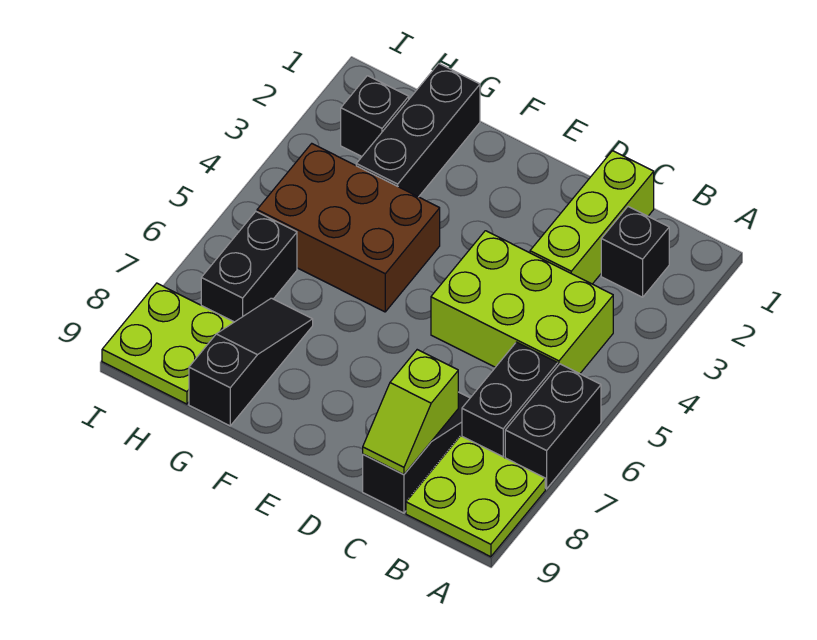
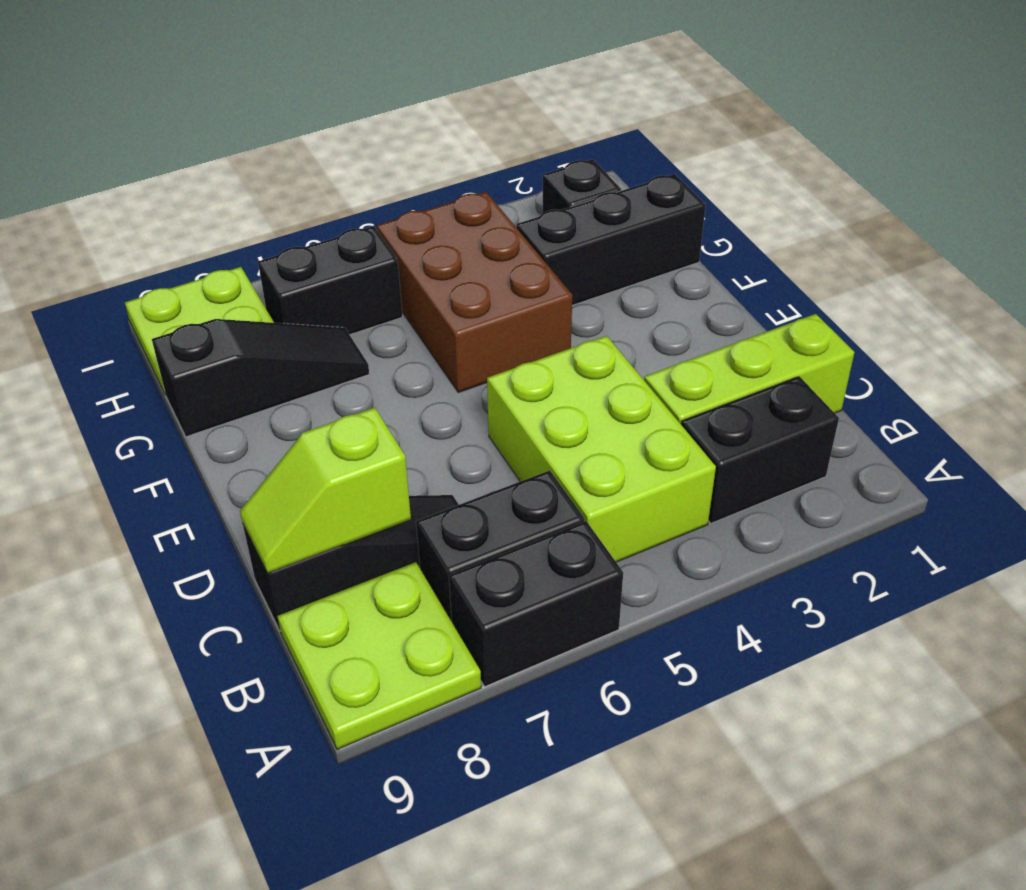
black brick B2 level 1 -> black brick B2:B3 level 1

